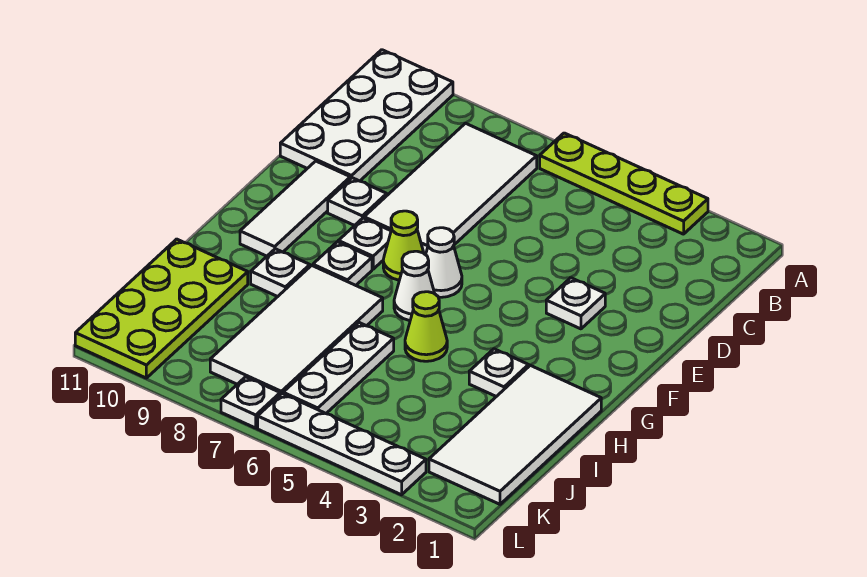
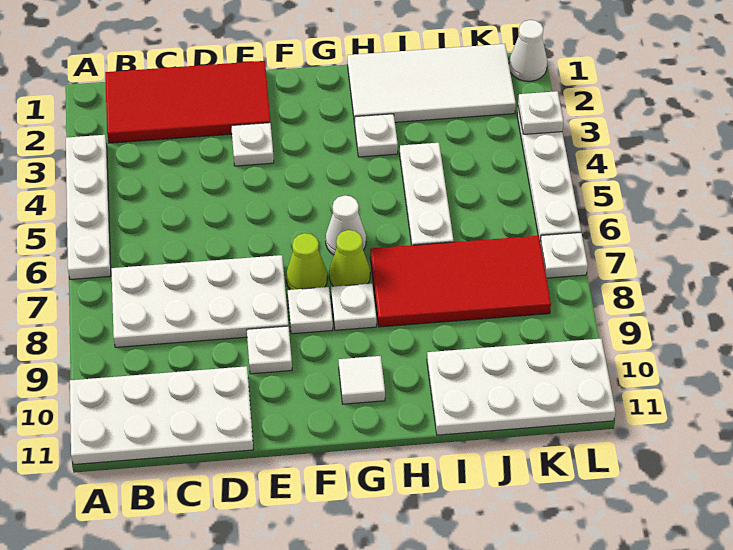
lime plate A3:A6 level 1 -> white plate A3:A6 level 1
none -> red tile B1:E2 level 1
white tile B7:E8 level 1 -> white plate B7:E8 level 1
white tile E10:G10 level 1 -> white tile G10 level 1
white cone F6 level 1 -> white cone L1 level 1
lime cone H5 level 1 -> lime cone G7 level 1
white tile H7:K8 level 1 -> red tile H7:K8 level 1
white plate H9 level 1 -> white plate L3 level 2
white plate I6:K6 level 1 -> white plate I4:I6 level 1
lime plate I10:L11 level 1 -> white plate I10:L11 level 1

